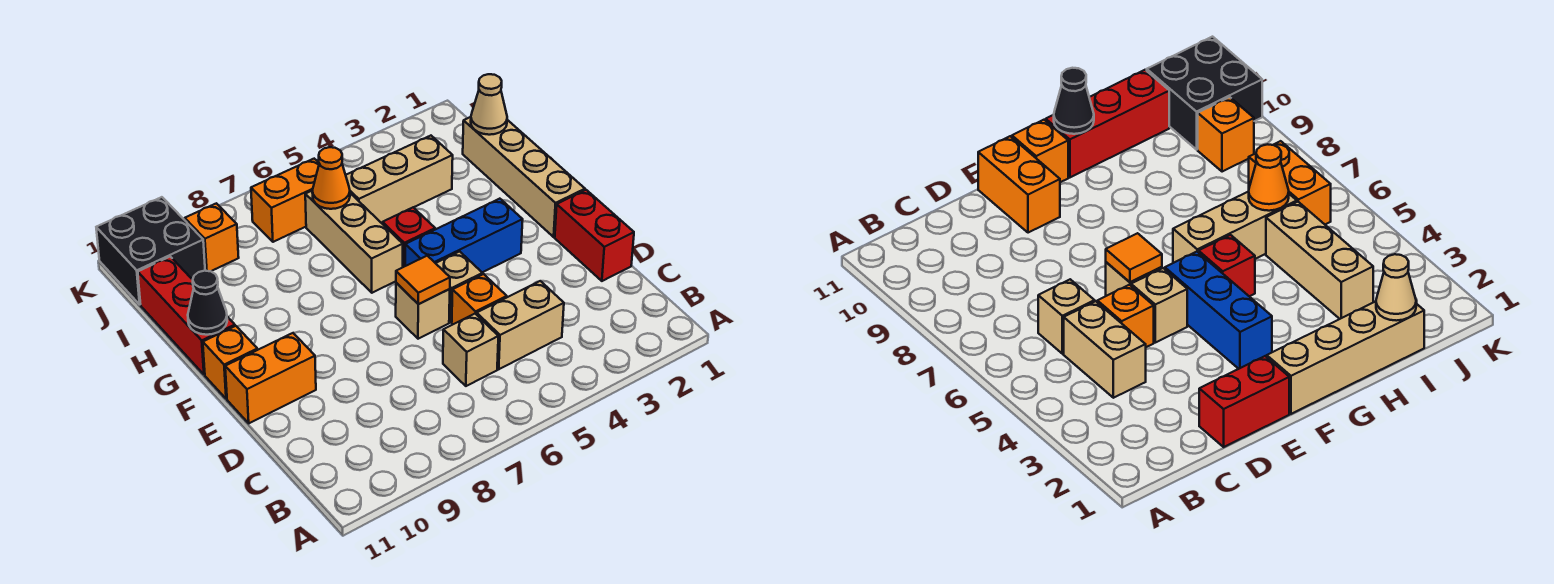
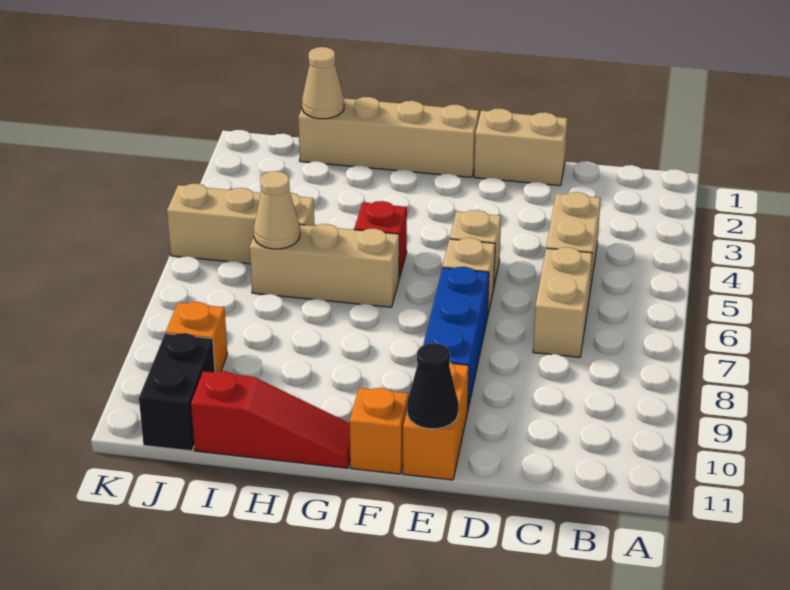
tan brick C6 level 1 -> tan brick C6:C7 level 1
red brick D1:E1 level 1 -> tan brick D1:E1 level 1
orange brick D5 level 1 -> none
orange tile E6 level 2 -> none
blue brick F3:F5 level 1 -> blue brick E7:E9 level 1
red brick G11:I11 level 1 -> red slope G11:I11 level 1 top I
black cone G11 level 2 -> black cone E11 level 2
tan brick I3:I5 level 1 -> tan brick I5:K5 level 1
orange cone I6 level 2 -> tan cone I6 level 2
orange brick J6:J7 level 1 -> none
black brick J10:K11 level 1 -> black brick J10:J11 level 1

